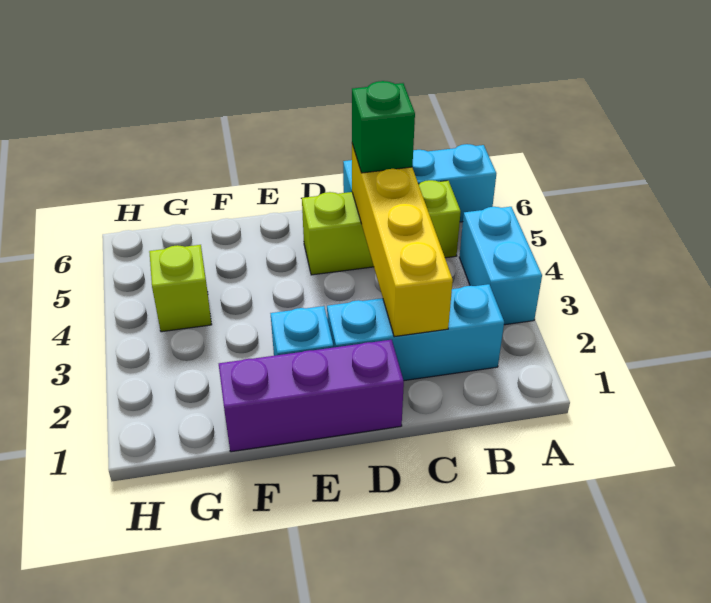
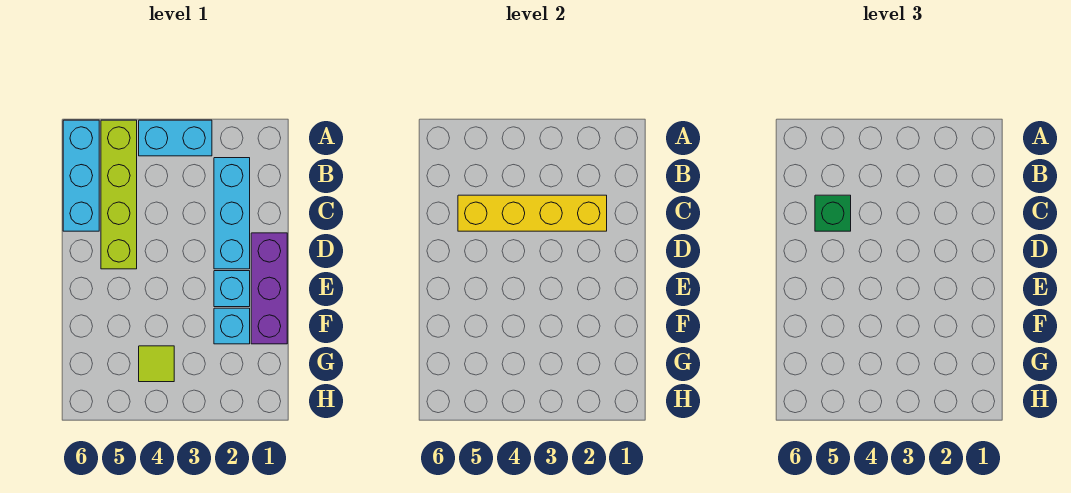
lime brick B5:D5 level 1 -> lime brick A5:D5 level 1
none -> cyan brick F2 level 1
lime brick G4 level 1 -> lime tile G4 level 1

